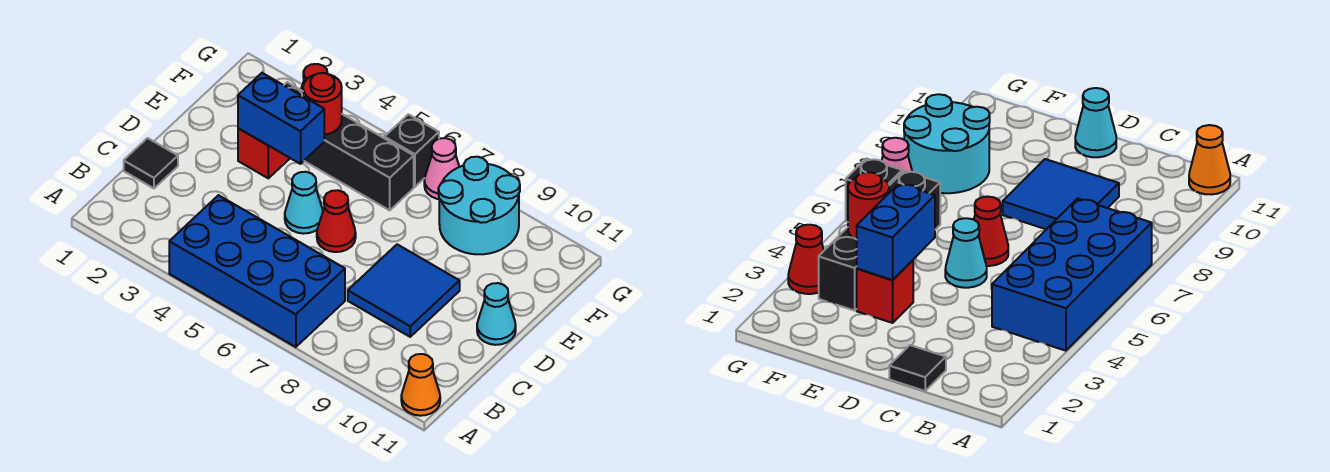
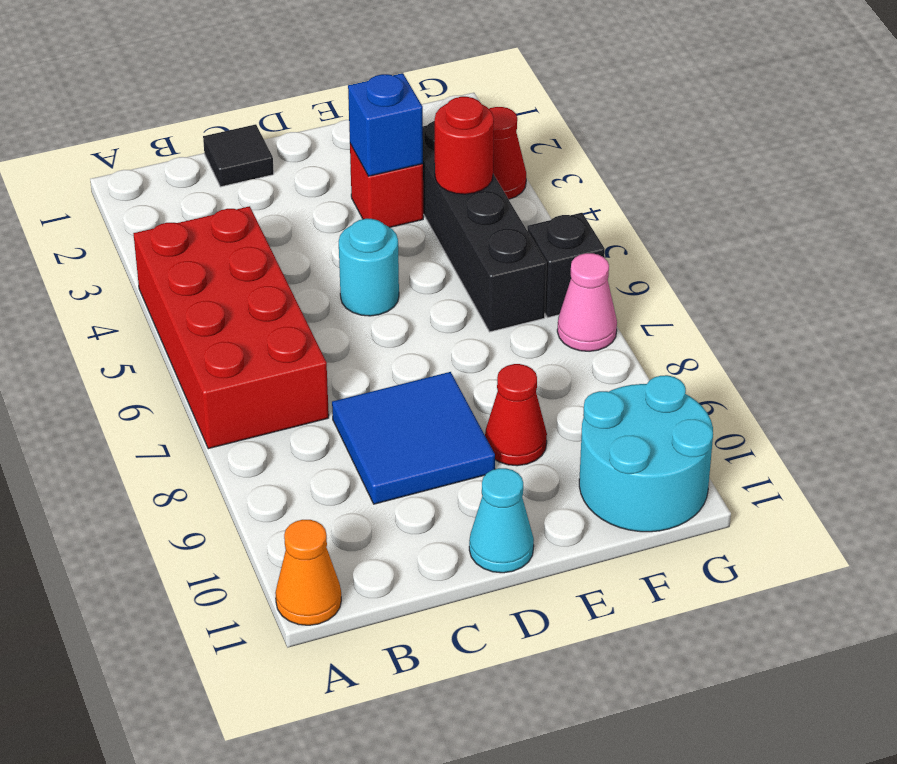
blue brick A4:B7 level 1 -> red brick A4:B7 level 1
cyan cone D5 level 1 -> cyan round brick D5 level 1
red cone D6 level 1 -> red cone E9 level 1
blue brick E3:E4 level 2 -> blue brick E3 level 2
cyan round brick F8:G9 level 1 -> cyan round brick F10:G11 level 1

